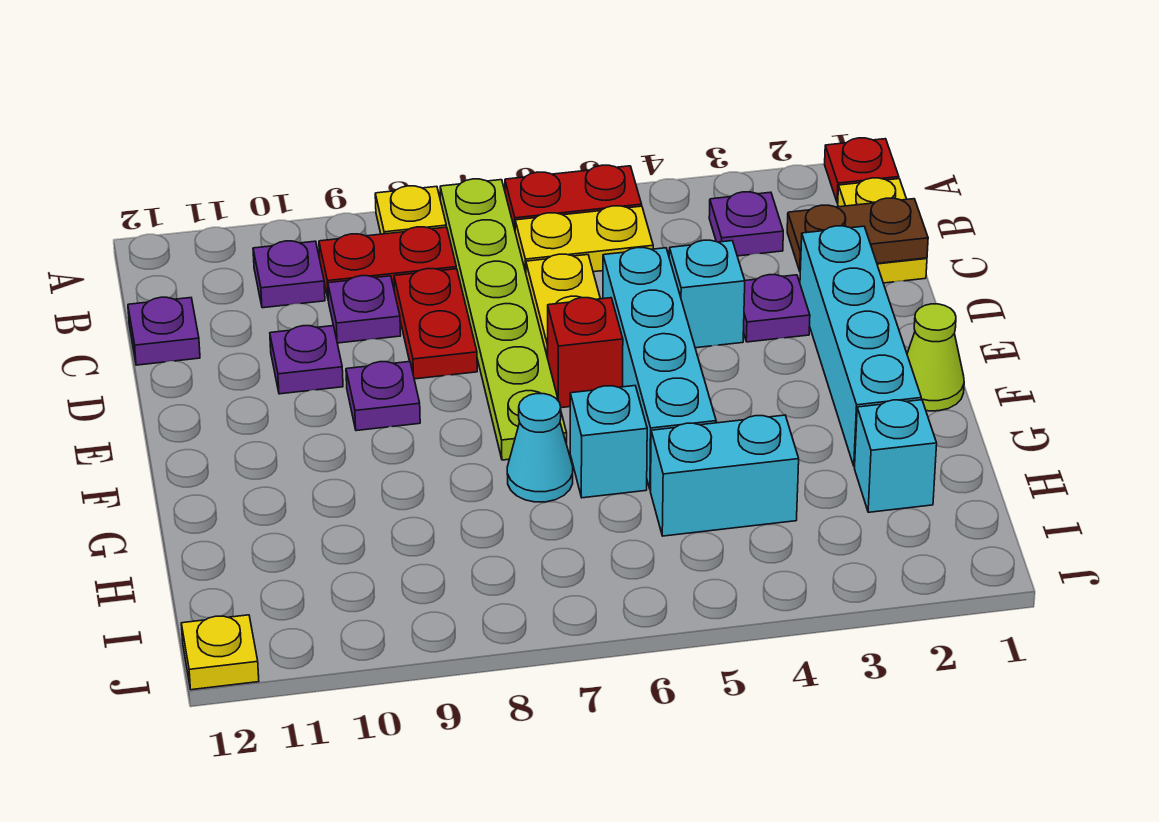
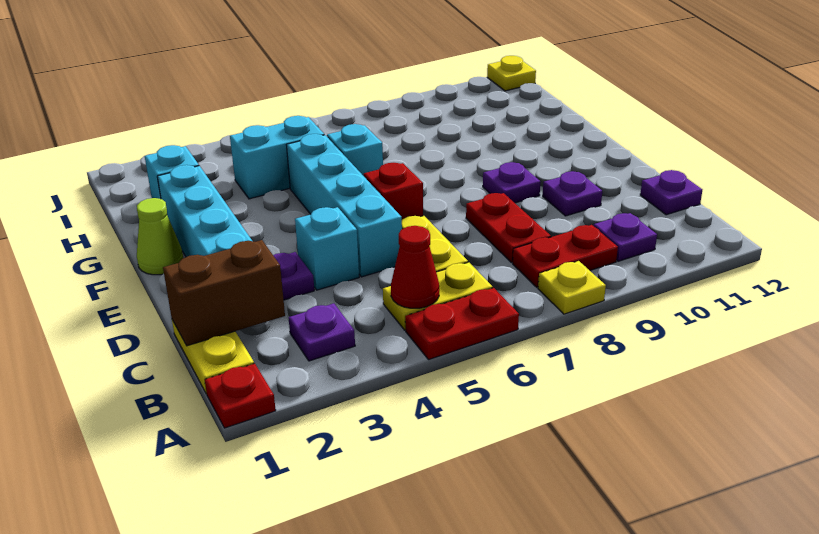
lime plate A7:F7 level 1 -> none
none -> red cone B5 level 2
brown plate C1:C2 level 2 -> brown brick C1:C2 level 2
purple plate C9 level 1 -> none
cyan cone G7 level 1 -> none

